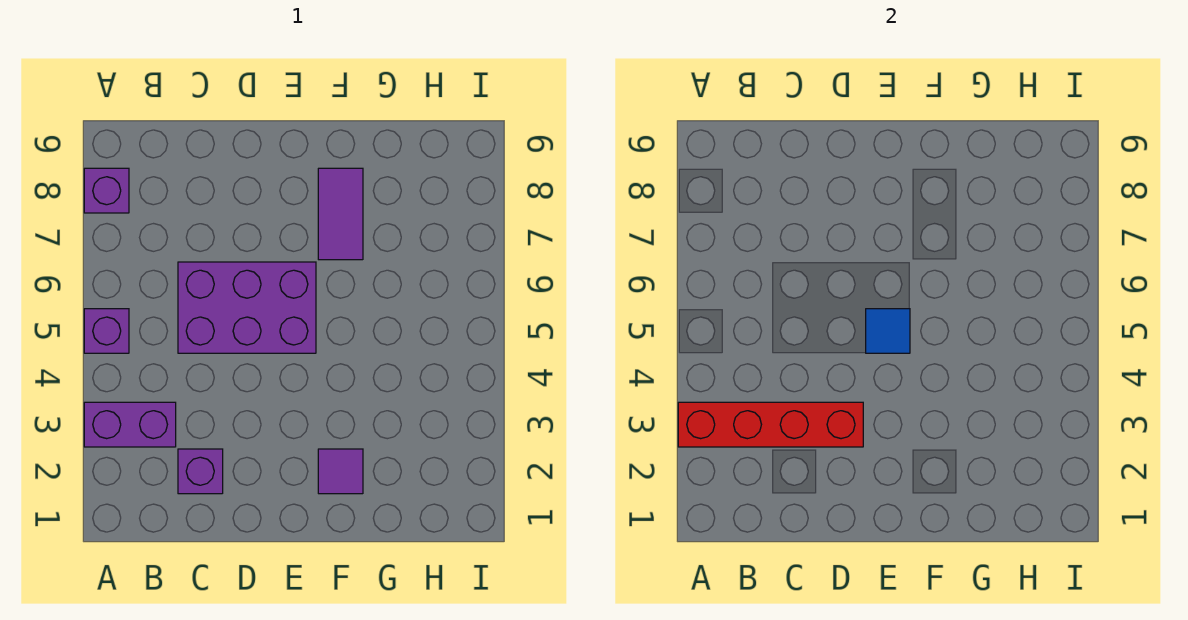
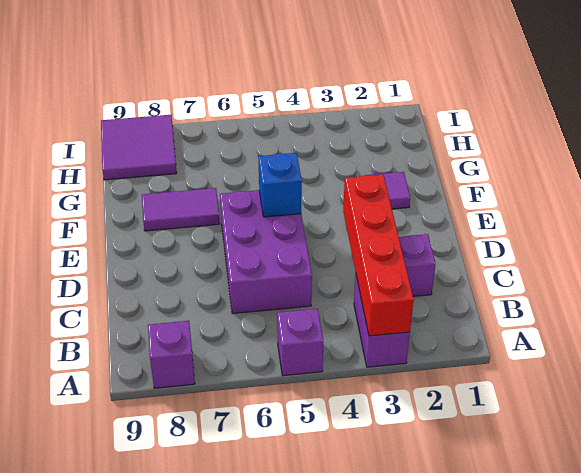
blue tile E5 level 2 -> blue brick E5 level 2
none -> purple tile H8:I9 level 1

